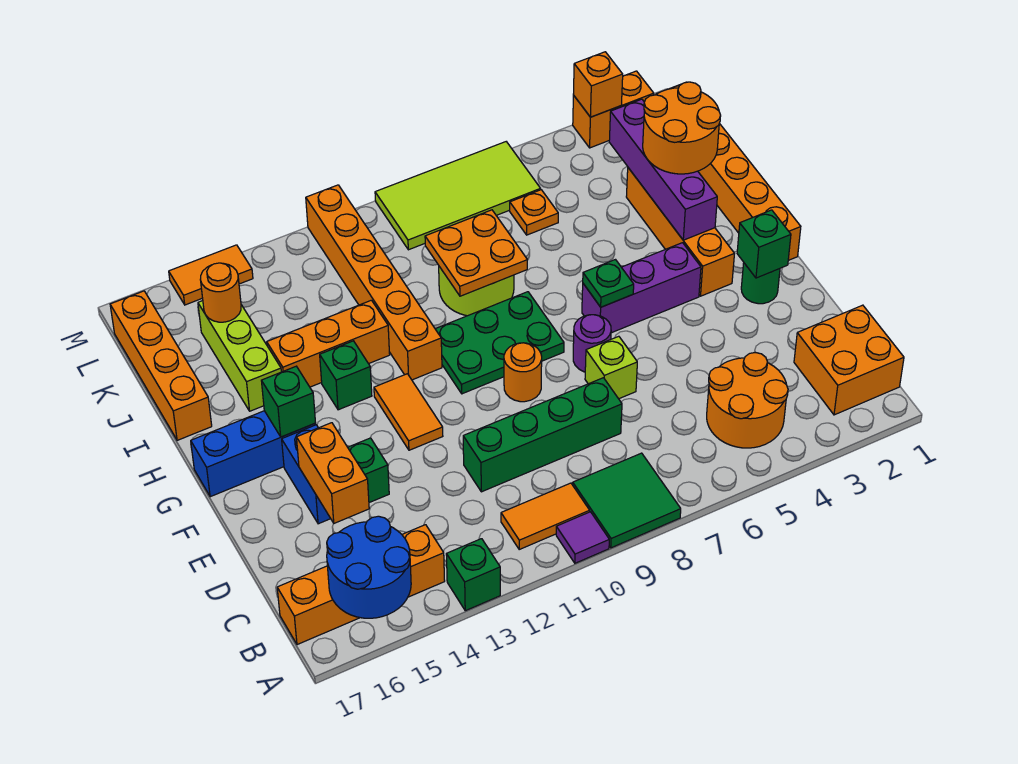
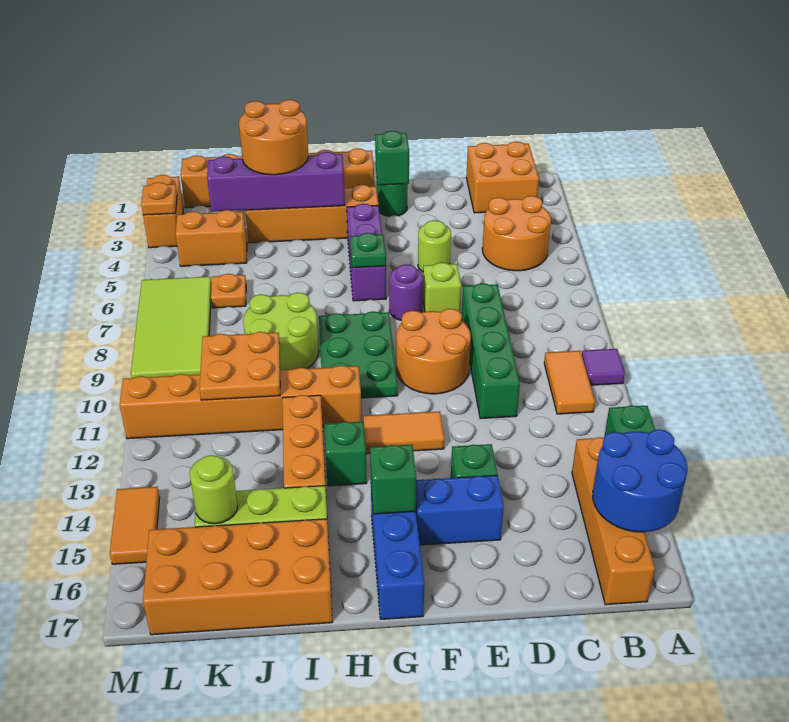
green tile A8:B9 level 1 -> none
orange brick D15:E15 level 2 -> orange brick K4:L4 level 1
none -> lime round brick E5 level 1
orange round brick F9 level 1 -> orange round brick E9:F10 level 1
orange plate I8:J9 level 2 -> orange plate J10:K11 level 2
orange brick I17:L17 level 1 -> orange brick I16:L17 level 1
orange round brick K15 level 2 -> lime round brick K15 level 2
orange brick M3 level 2 -> orange plate M3 level 2

